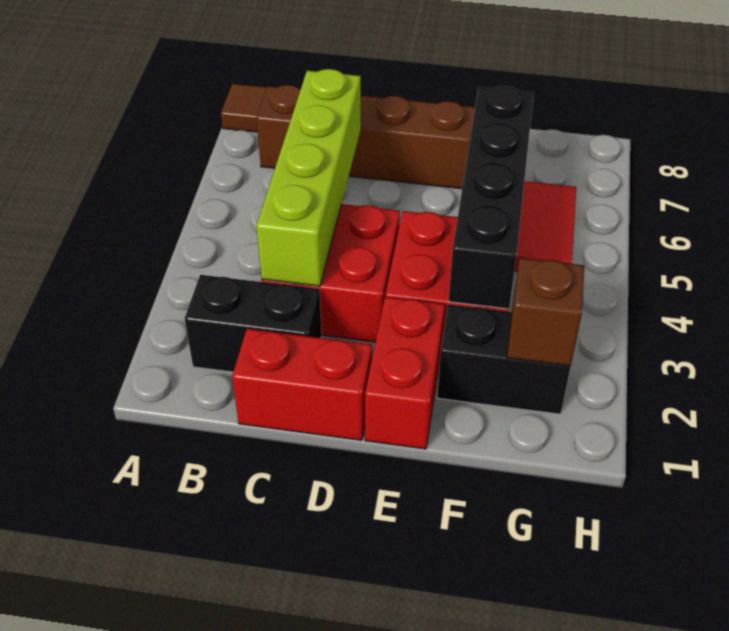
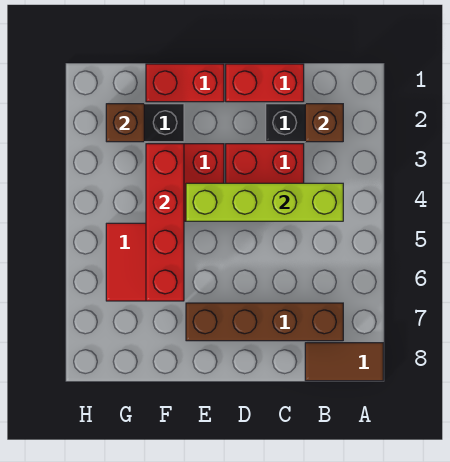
none -> brown brick B2 level 2
lime brick C3:C6 level 2 -> lime brick B4:E4 level 2
red brick E1:E2 level 1 -> red brick E1:F1 level 1
black brick F3:F6 level 2 -> red brick F3:F6 level 2

